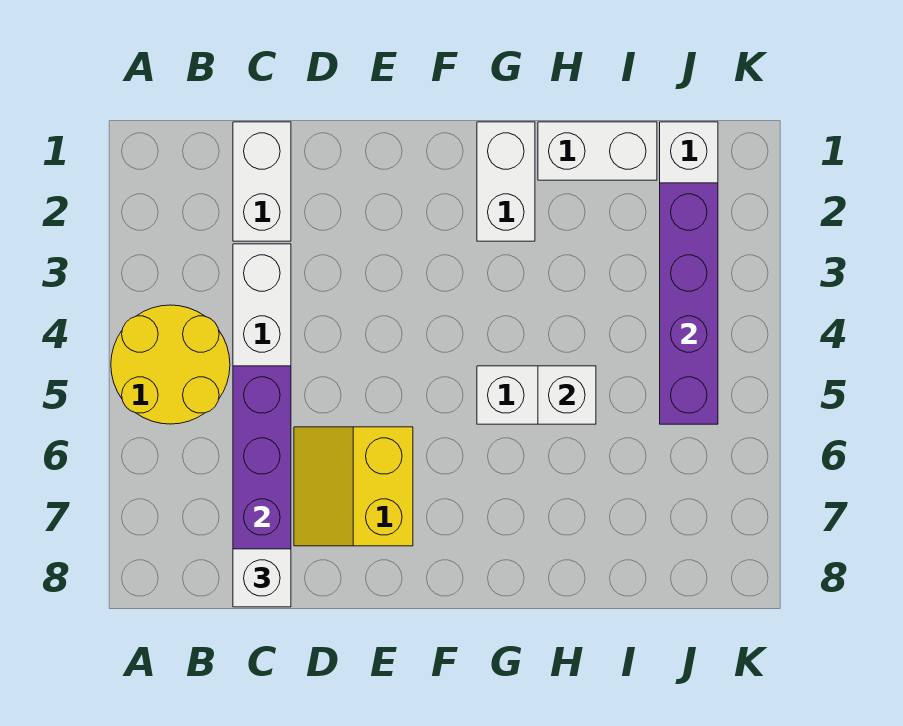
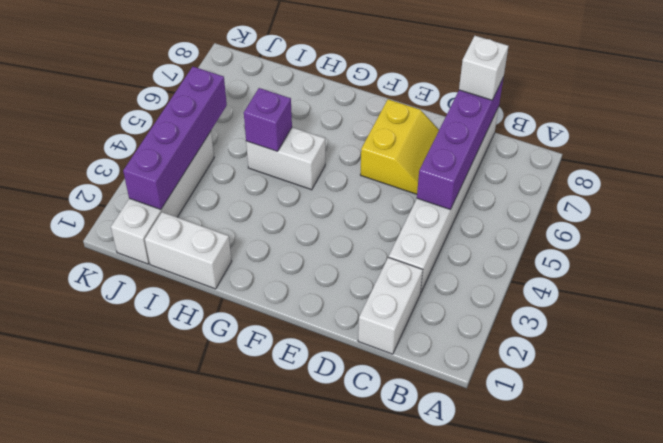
yellow round brick A4:B5 level 1 -> none
white brick G1:G2 level 1 -> none
white brick H5 level 2 -> purple brick H5 level 2

